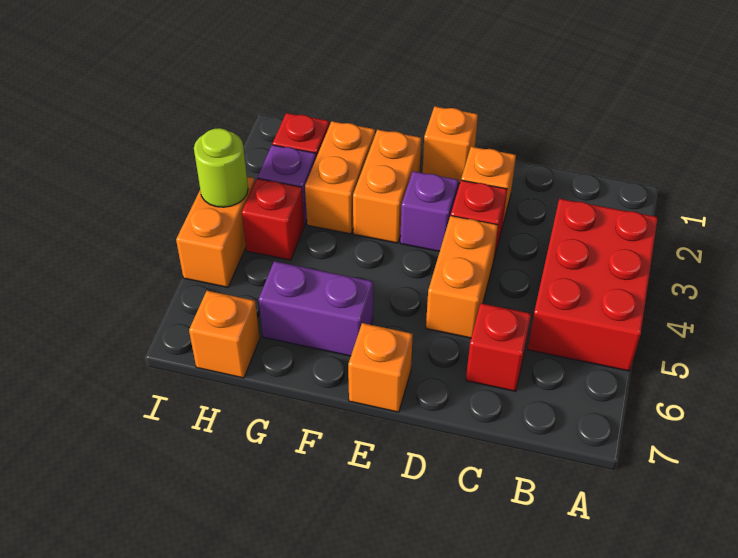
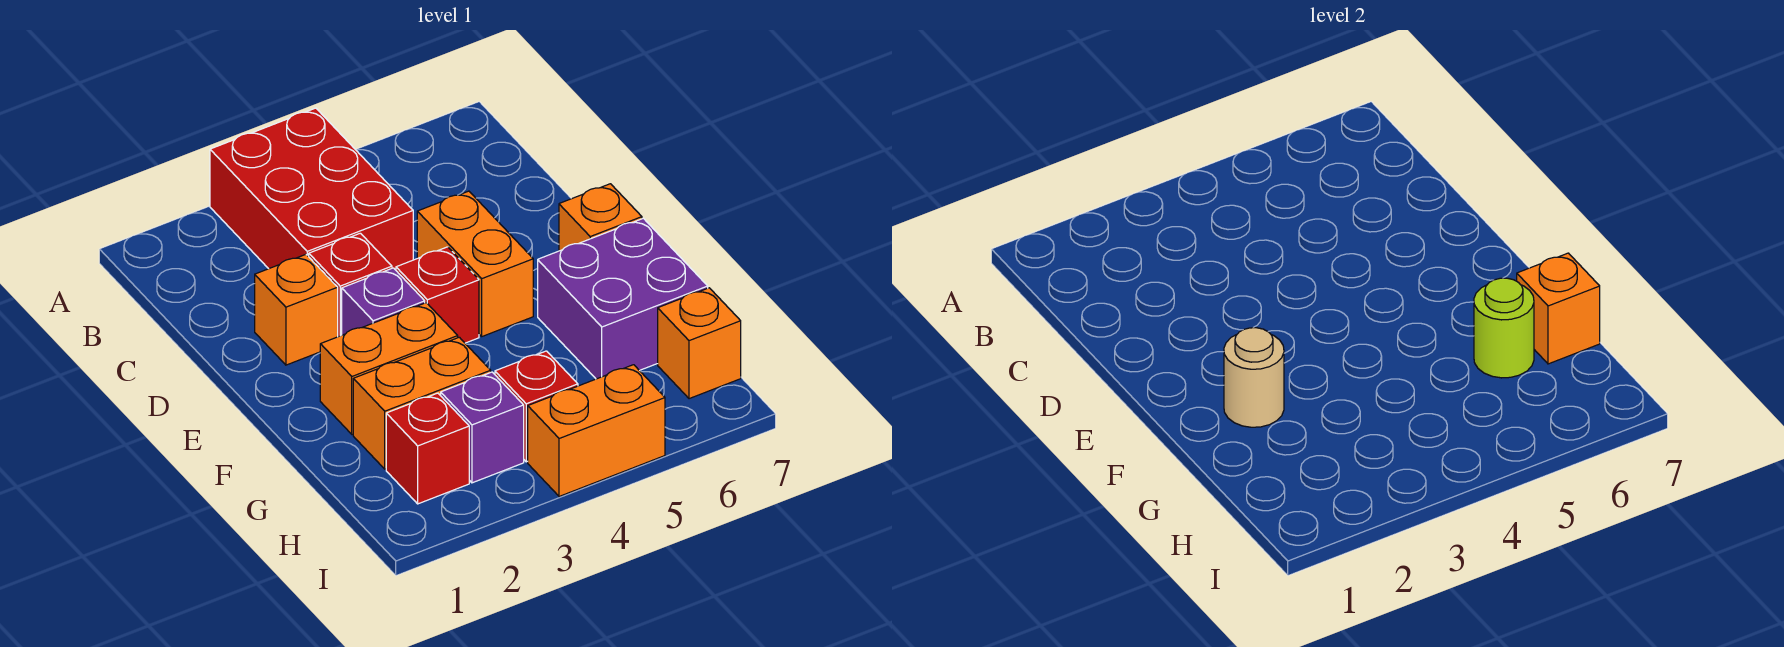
red brick A3:B5 level 1 -> red brick A3:C4 level 1
red brick C6 level 1 -> red brick E4 level 1
orange brick D4:D5 level 1 -> orange brick D5:E5 level 1
orange brick E1 level 1 -> orange brick G7 level 2
none -> tan round brick F2 level 2
purple brick F6:G6 level 1 -> purple brick F6:G7 level 1
lime round brick I4 level 2 -> lime round brick G6 level 2

